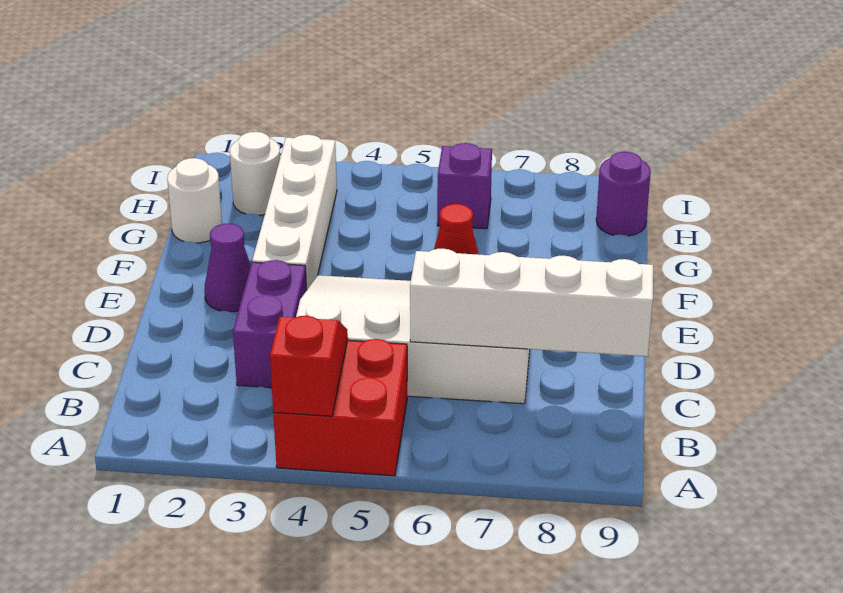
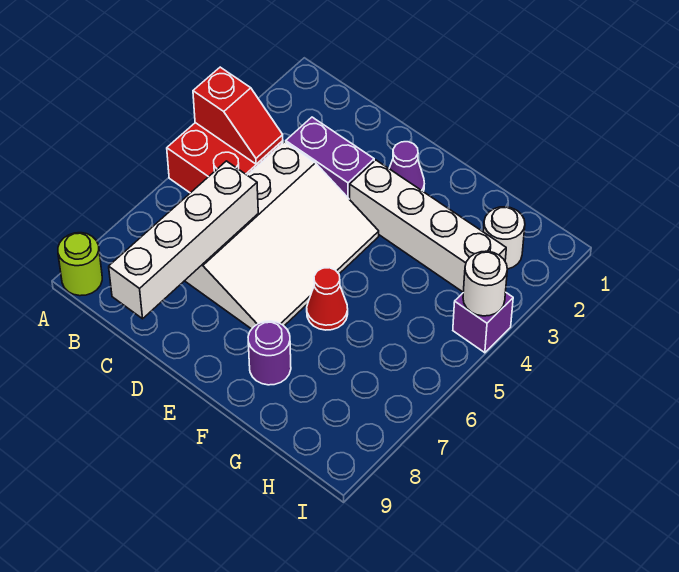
none -> lime round brick A9 level 1
white round brick G1 level 1 -> white round brick I4 level 2
purple brick H6 level 1 -> purple brick I4 level 1
purple round brick H9 level 1 -> purple round brick F8 level 1

